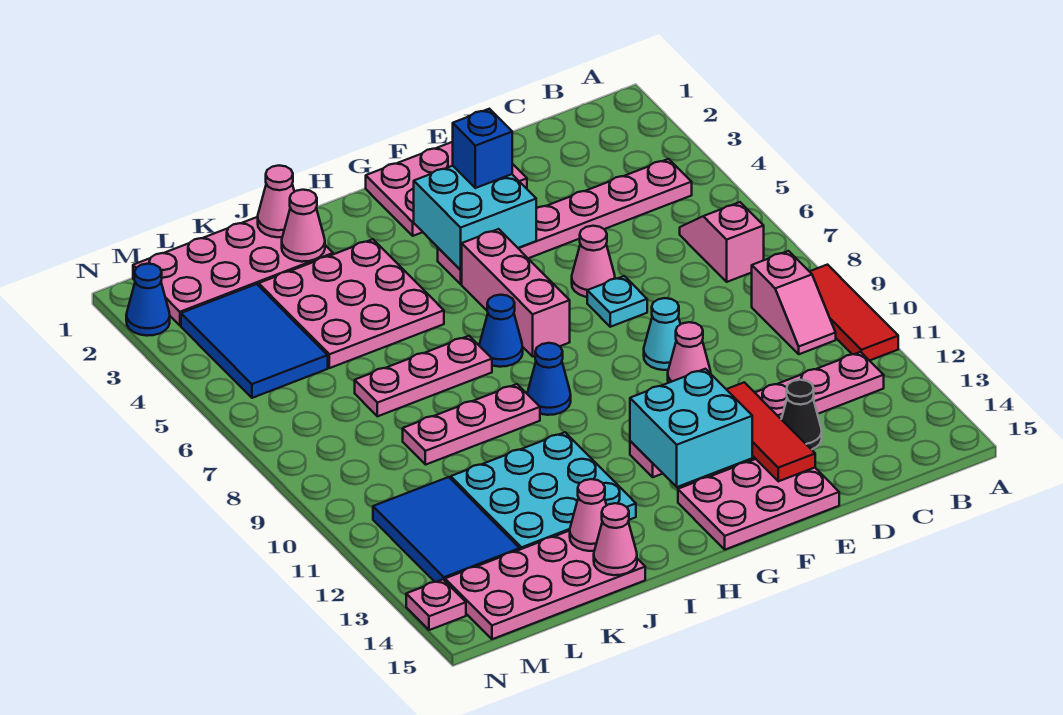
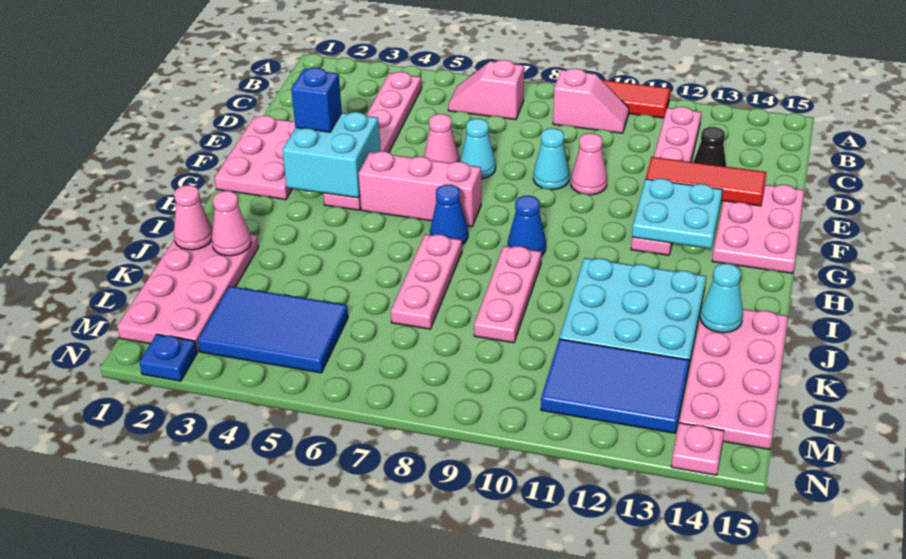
cyan plate E7 level 1 -> cyan cone E7 level 1
cyan brick F12:G13 level 2 -> cyan plate F12:G13 level 2
pink plate I3:K5 level 1 -> none
pink cone J14 level 2 -> cyan cone J14 level 2
pink cone J15 level 2 -> none
blue cone N2 level 1 -> blue plate N2 level 1

